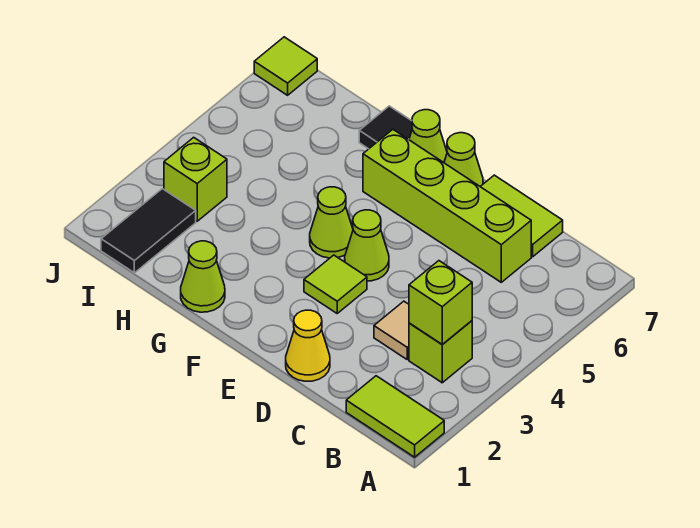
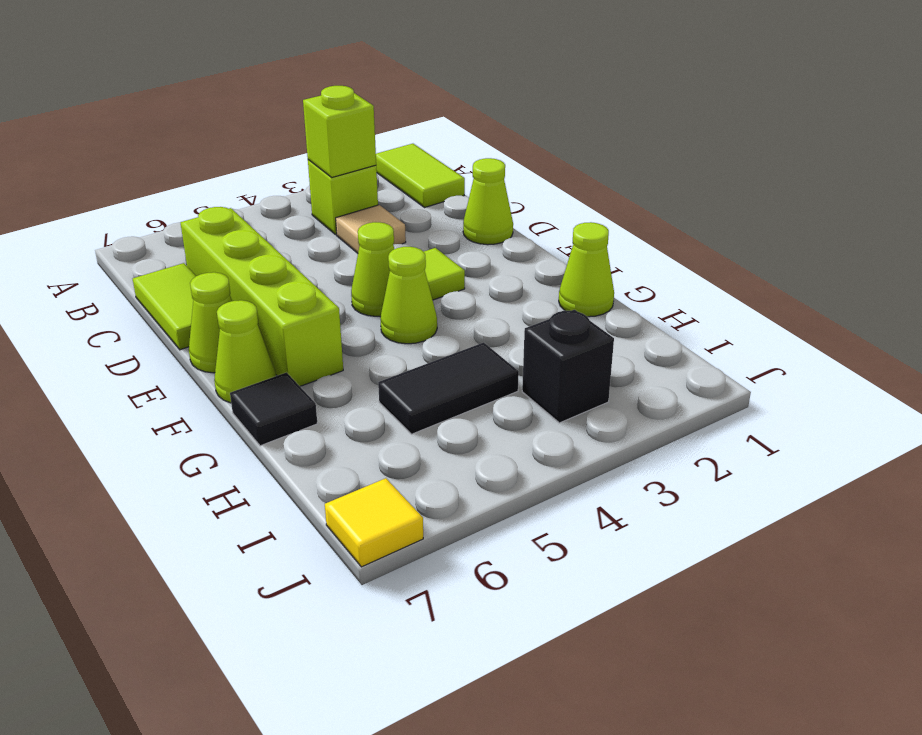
yellow cone D1 level 1 -> lime cone D1 level 1
black tile I1:I2 level 1 -> black tile H4:H5 level 1
lime brick I3 level 1 -> black brick I3 level 1
lime tile J7 level 1 -> yellow tile J7 level 1

